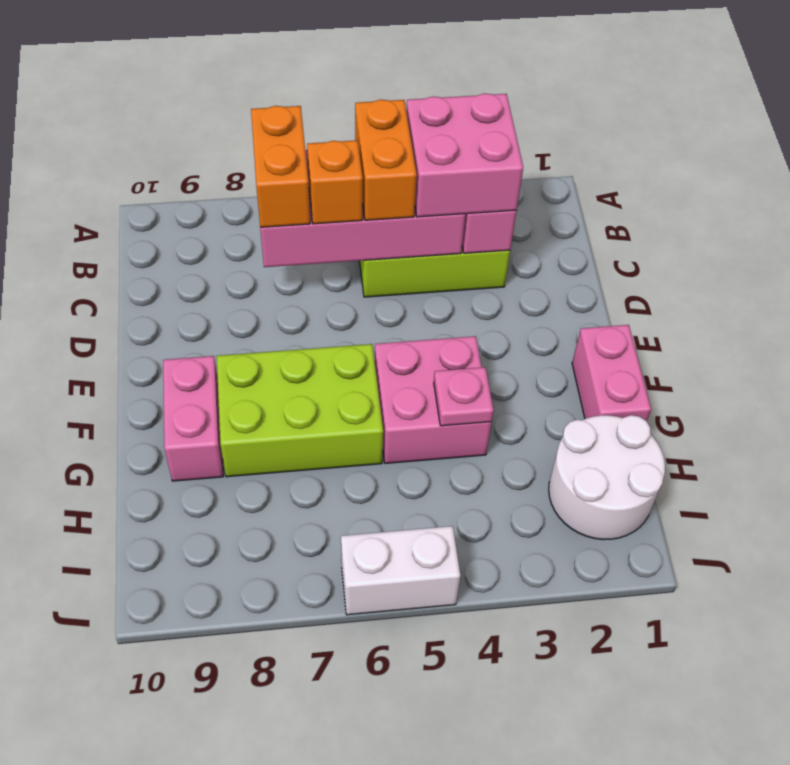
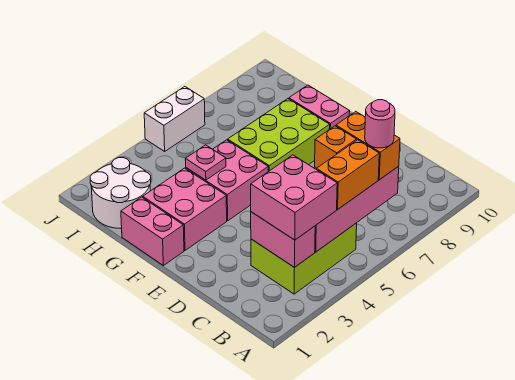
orange brick B5:C5 level 3 -> orange brick B5:B6 level 3
none -> pink round brick B7 level 4
none -> pink brick F2:G3 level 1

